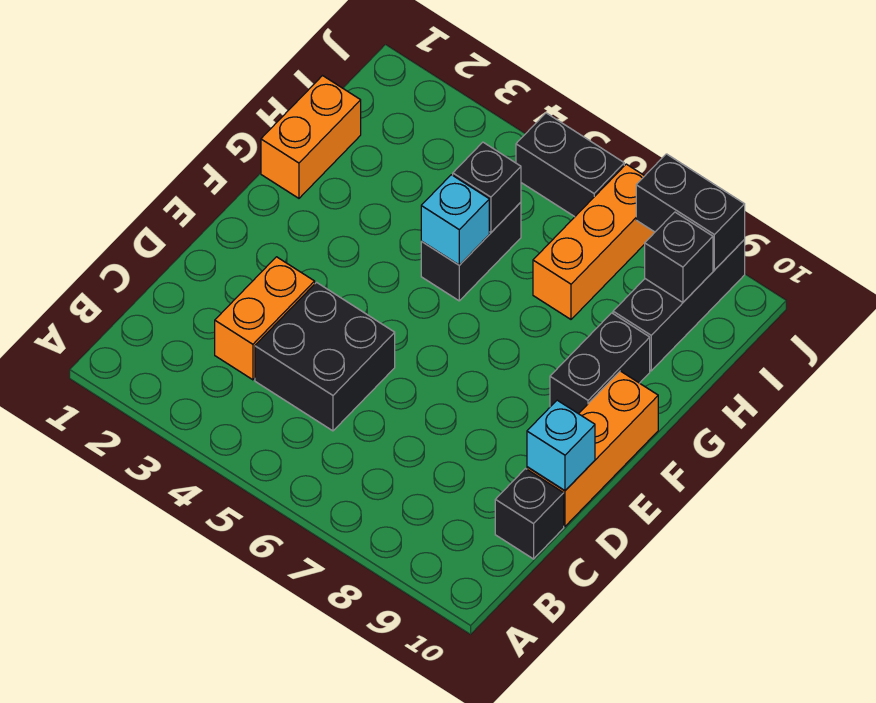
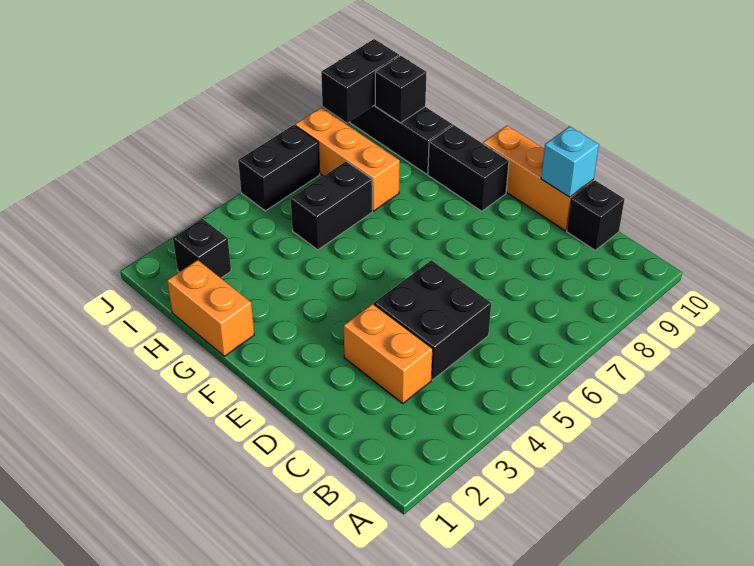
black brick G5:H5 level 1 -> black brick H5:H6 level 1
cyan brick G5 level 2 -> none
black brick H5 level 2 -> black brick I2 level 1

